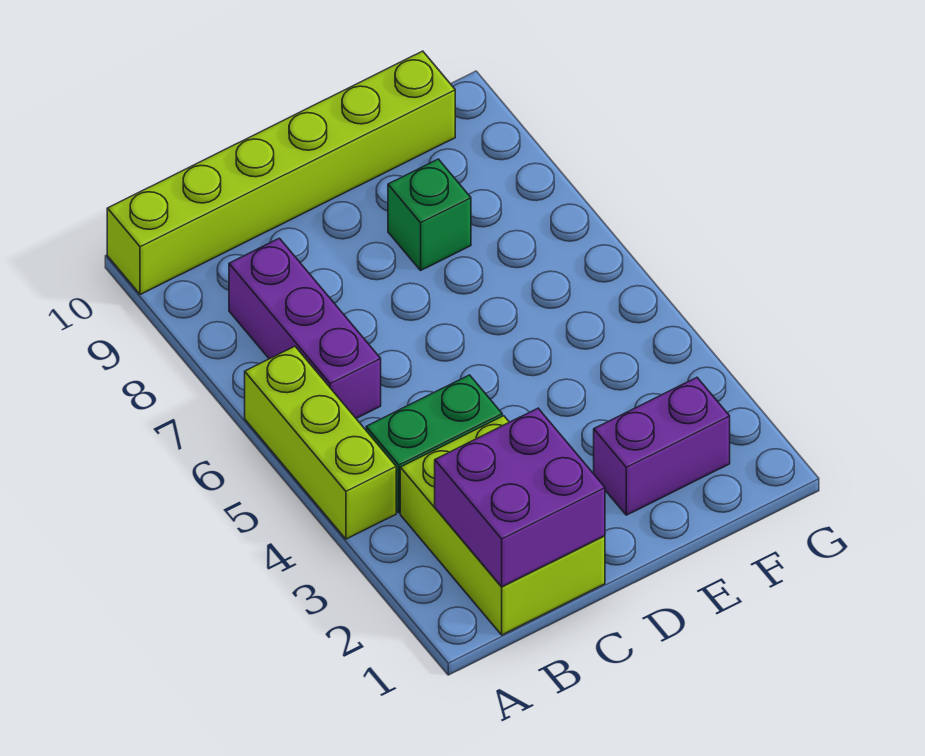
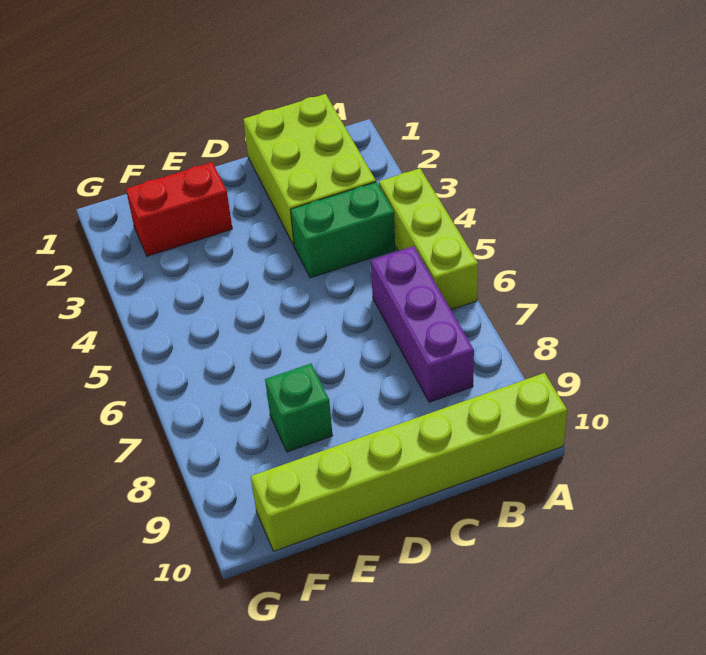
purple brick B1:C2 level 2 -> none
purple brick E2:F2 level 1 -> red brick E2:F2 level 1

